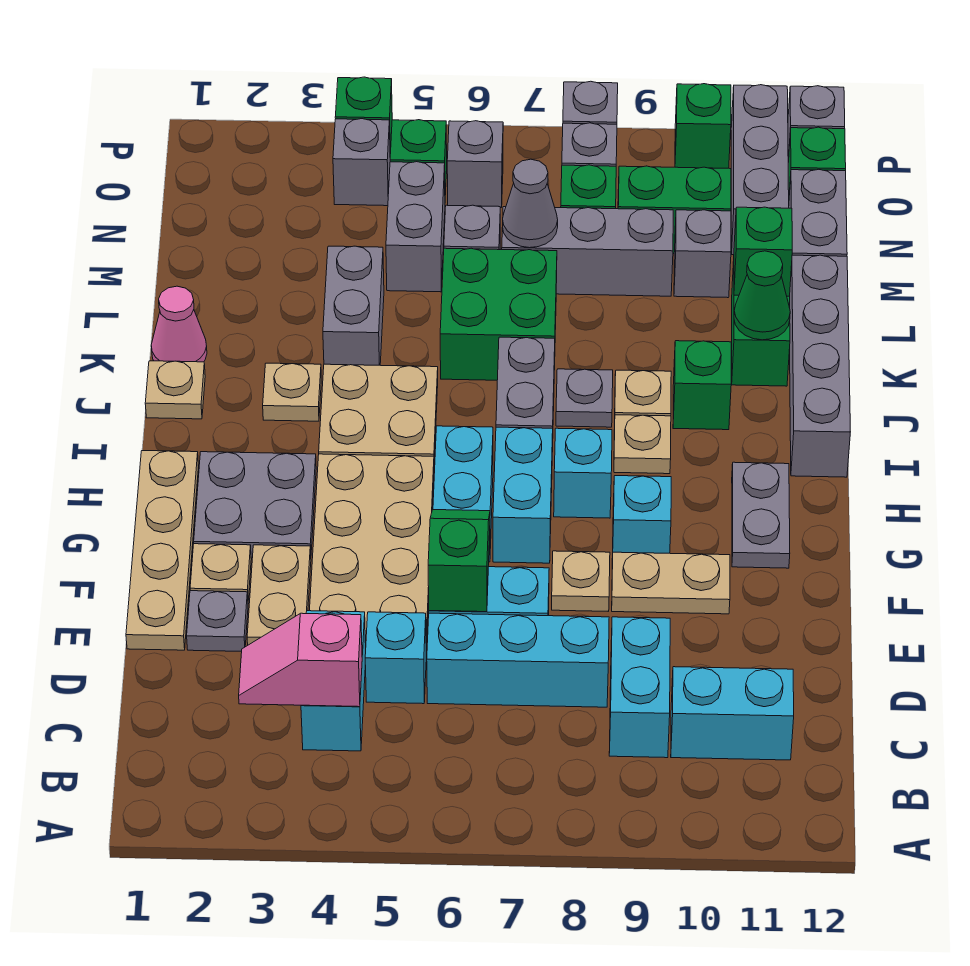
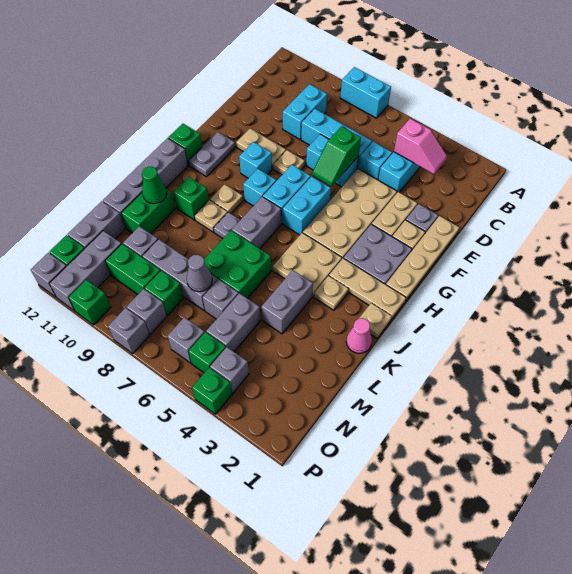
cyan brick C10:C11 level 1 -> cyan brick A7:A8 level 1
none -> tan plate I1:I3 level 1
green brick L11 level 2 -> green brick H12 level 1

